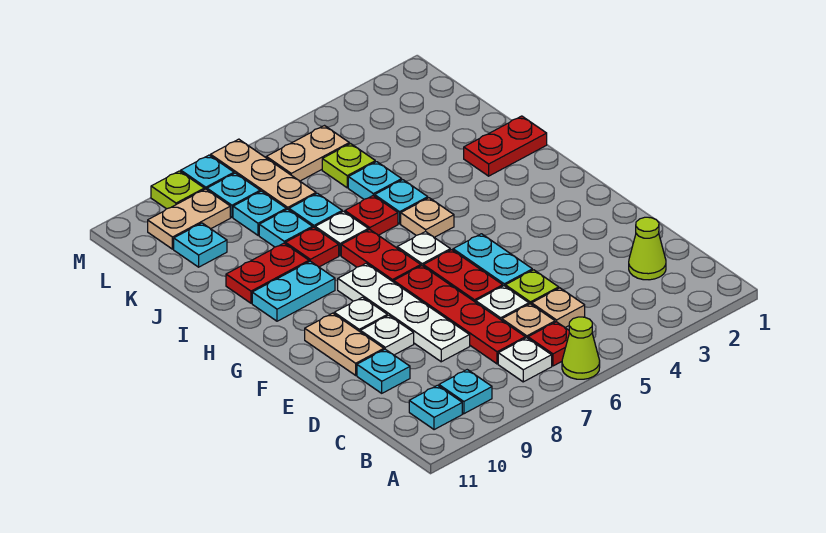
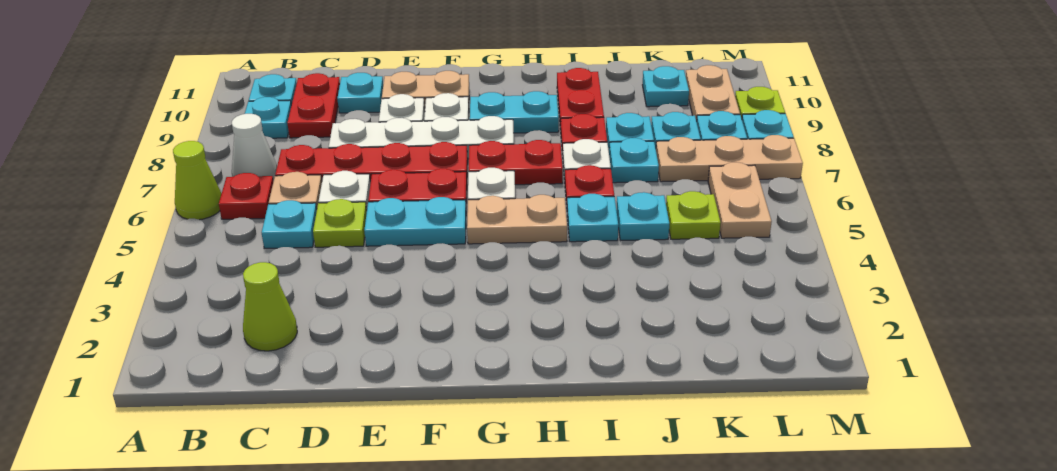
white plate B7 level 1 -> white cone B7 level 1
tan plate C5 level 1 -> cyan plate C5 level 1
tan plate H5 level 1 -> tan plate G5:H5 level 1
cyan plate H9:H10 level 1 -> cyan plate G9:H9 level 1
red plate I1:I2 level 1 -> red plate C9:C10 level 1

